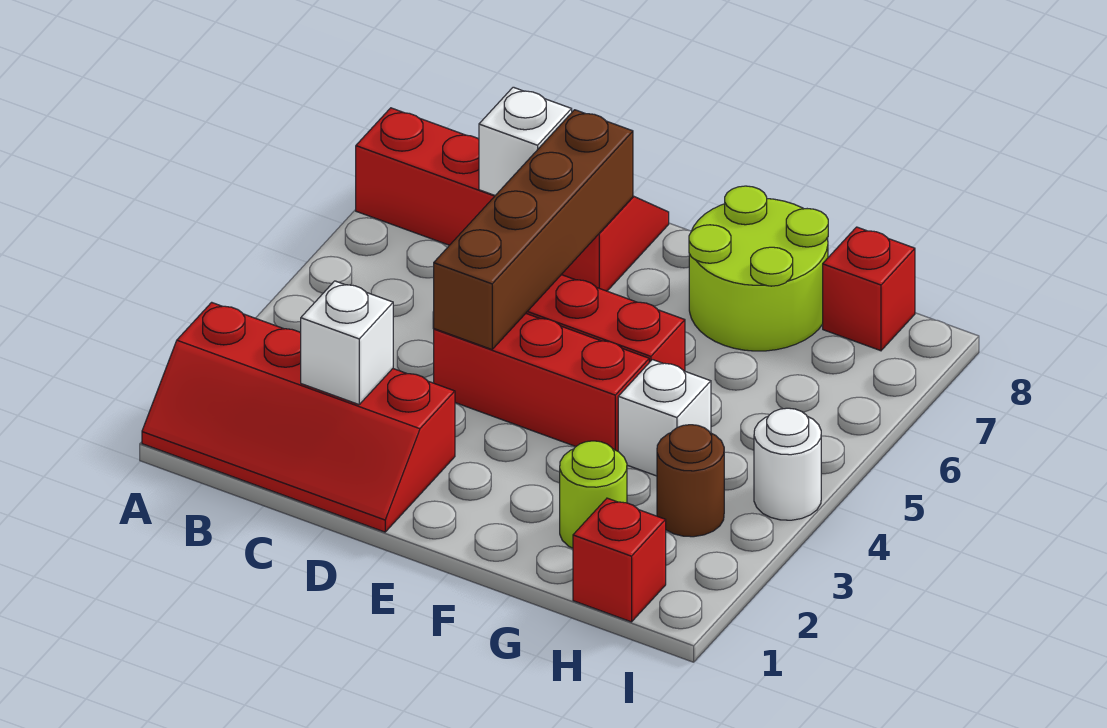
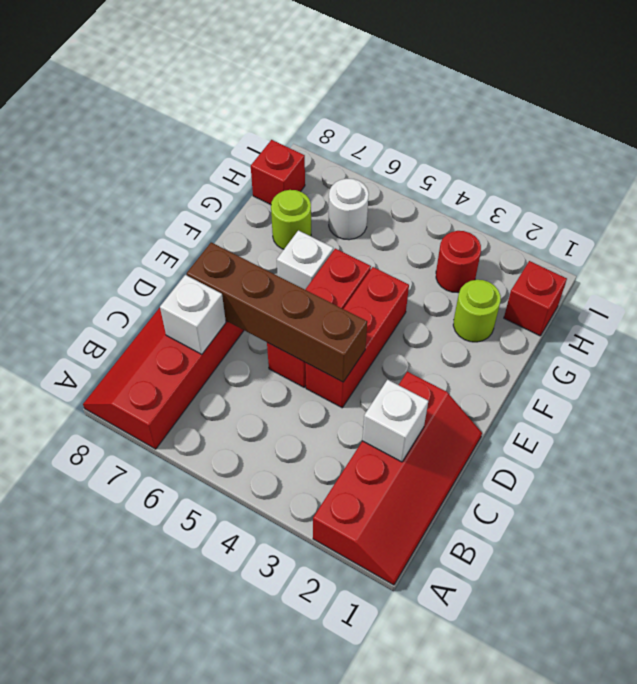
lime round brick F7:G8 level 1 -> lime round brick G7 level 1
white brick G4 level 1 -> white brick F6 level 1
brown round brick H3 level 1 -> red round brick H3 level 1
white round brick I4 level 1 -> white round brick H6 level 1

